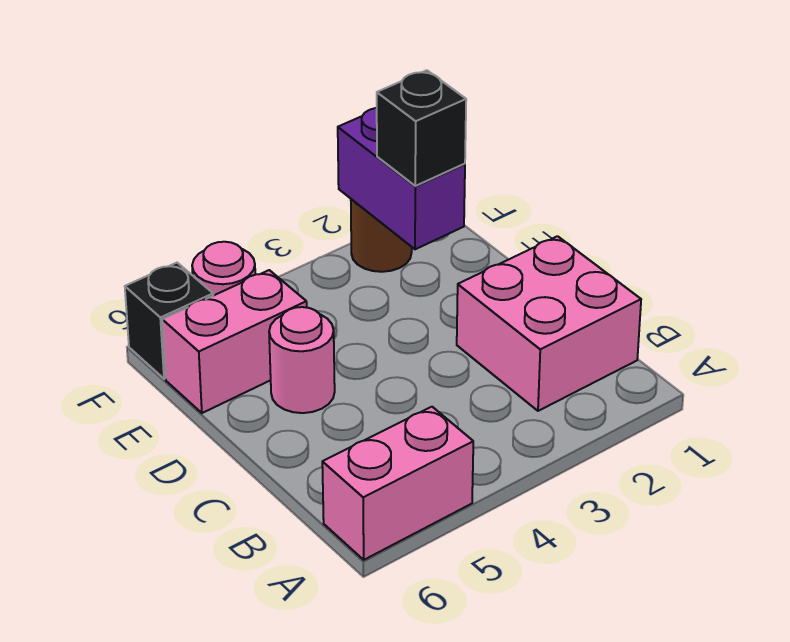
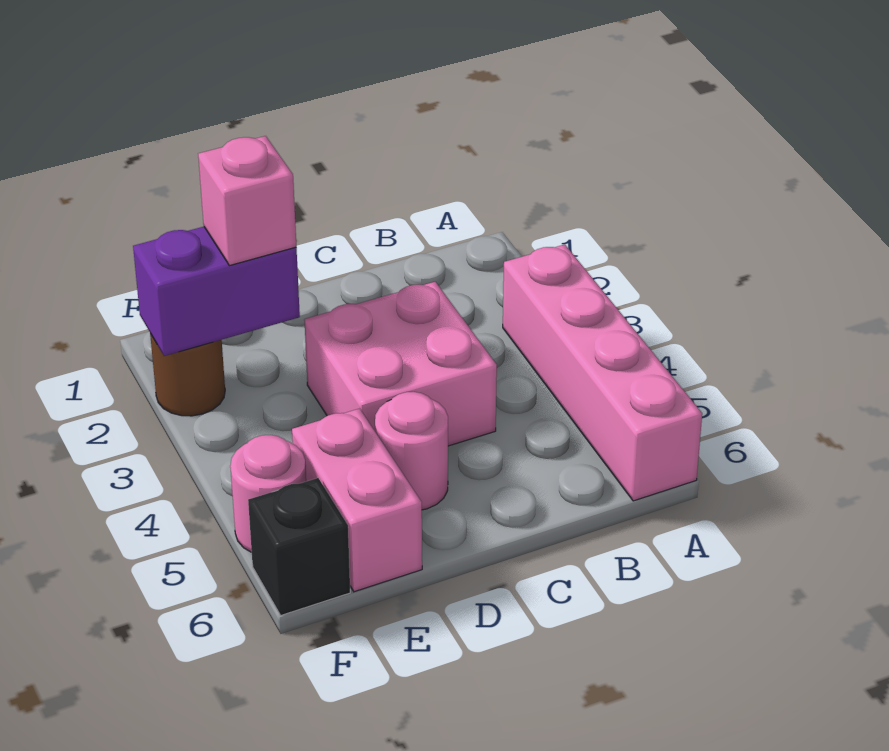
pink brick A5:A6 level 1 -> pink brick A3:A6 level 1
pink brick B1:C2 level 1 -> pink brick C3:D4 level 1
black brick E2 level 3 -> pink brick E2 level 3

